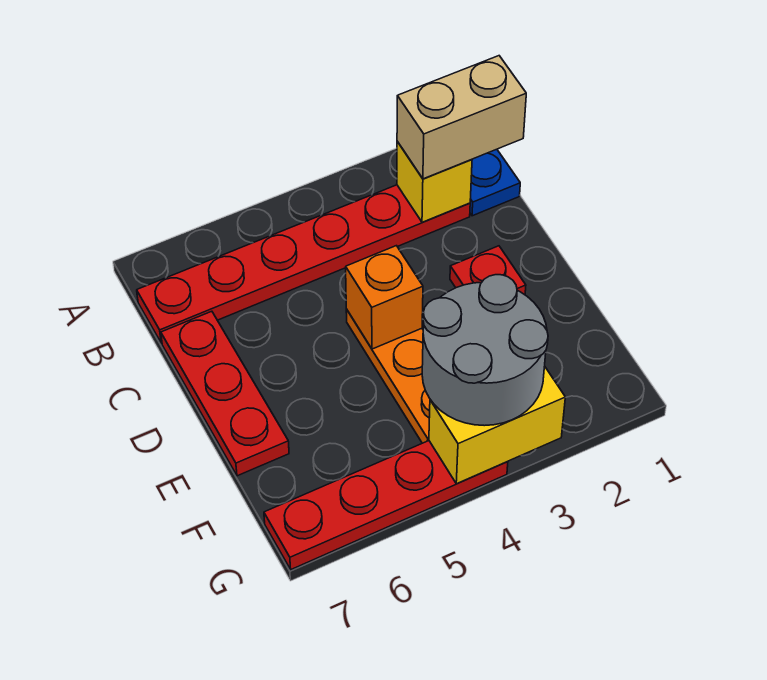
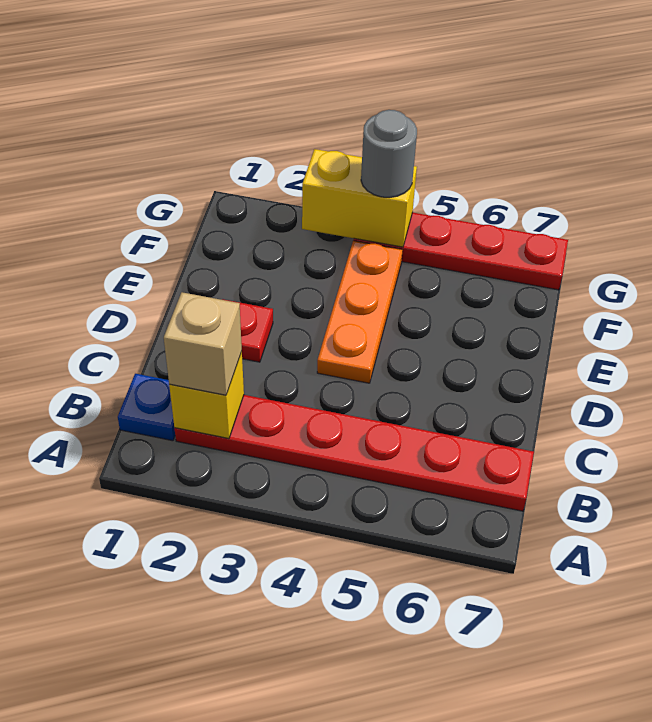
tan brick B1:B2 level 3 -> tan brick B2 level 3
red plate C7:E7 level 1 -> none
orange brick D4 level 2 -> none
grey round brick F3:G4 level 3 -> grey round brick G4 level 3

